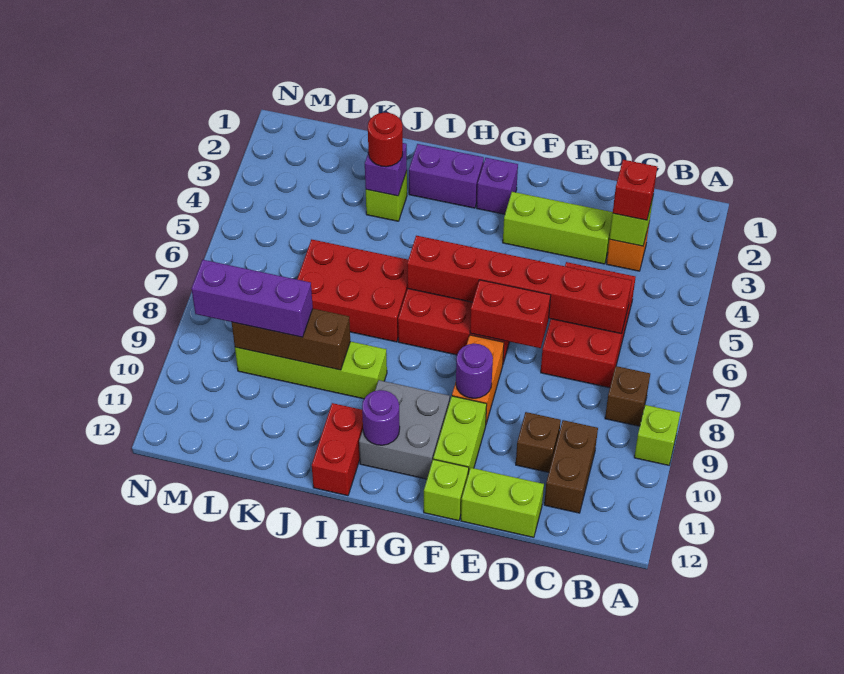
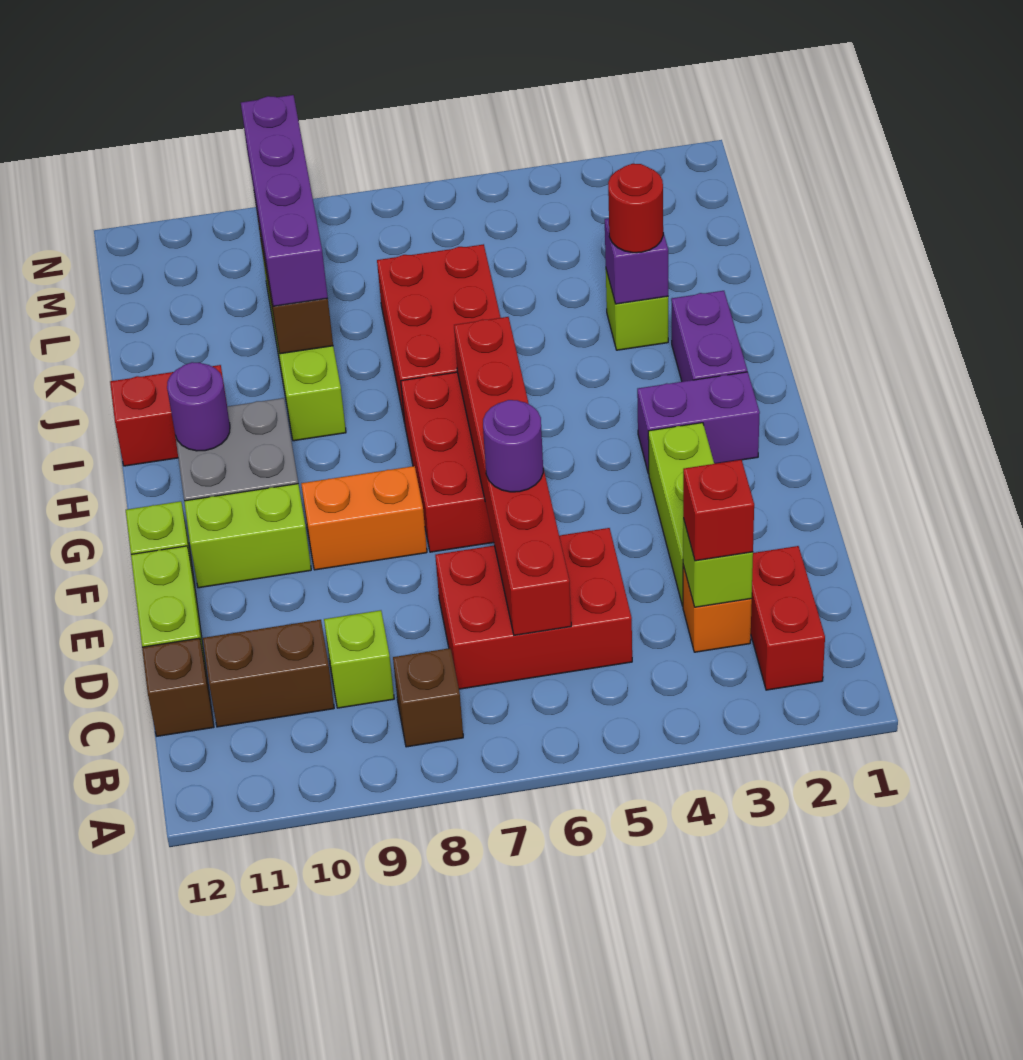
lime brick A9 level 1 -> lime brick C9 level 1
brown brick D10 level 1 -> brown brick C12 level 1
red brick E7:F7 level 2 -> red brick B2:C2 level 1
purple round brick F9 level 2 -> purple round brick E6 level 3
purple brick G2 level 1 -> purple brick G2:G3 level 1
purple brick K9:M9 level 3 -> purple brick J9:M9 level 3

